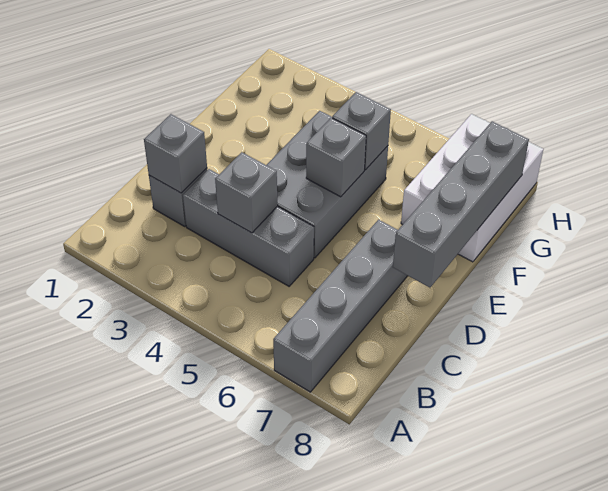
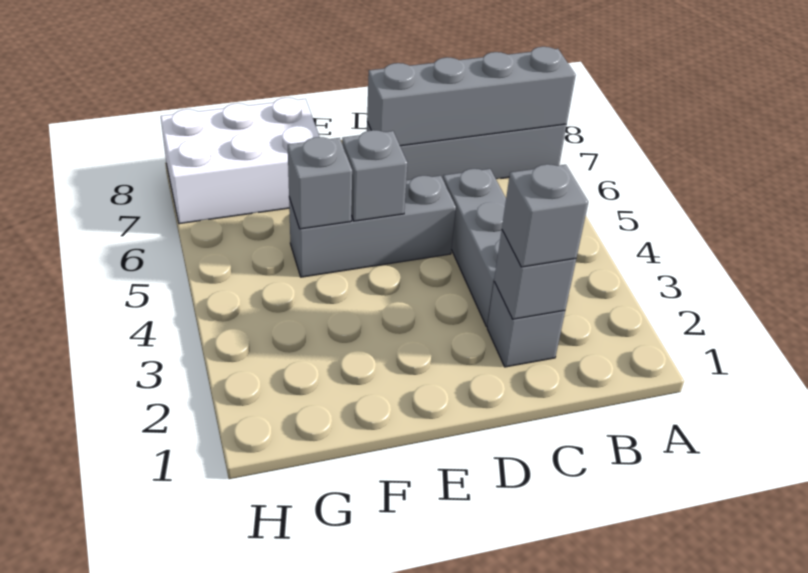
grey brick C4 level 2 -> grey brick C2 level 3
grey brick D4:F5 level 1 -> grey brick D5:F5 level 1
grey brick D8:G8 level 2 -> grey brick A7:D7 level 2

